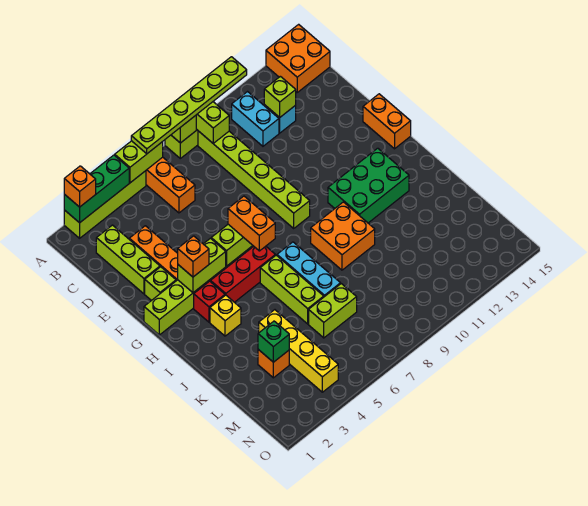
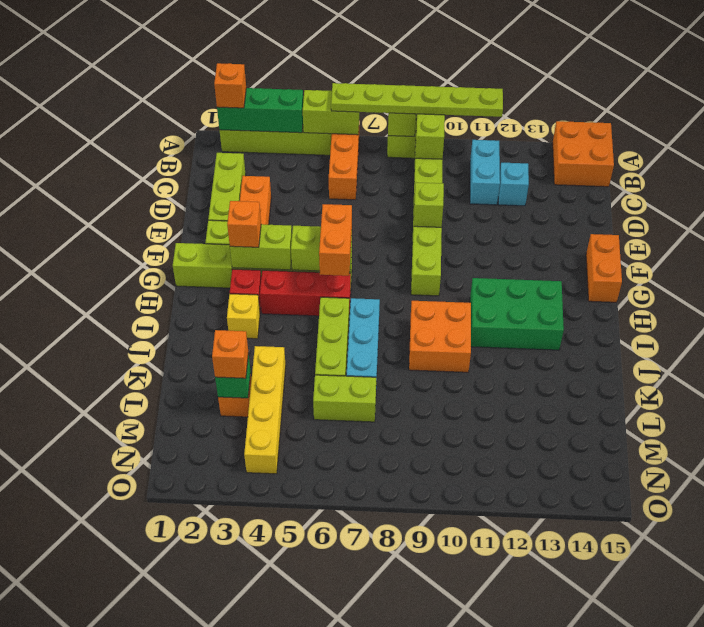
lime brick C12 level 2 -> lime brick E9 level 2
none -> orange brick L3 level 3

